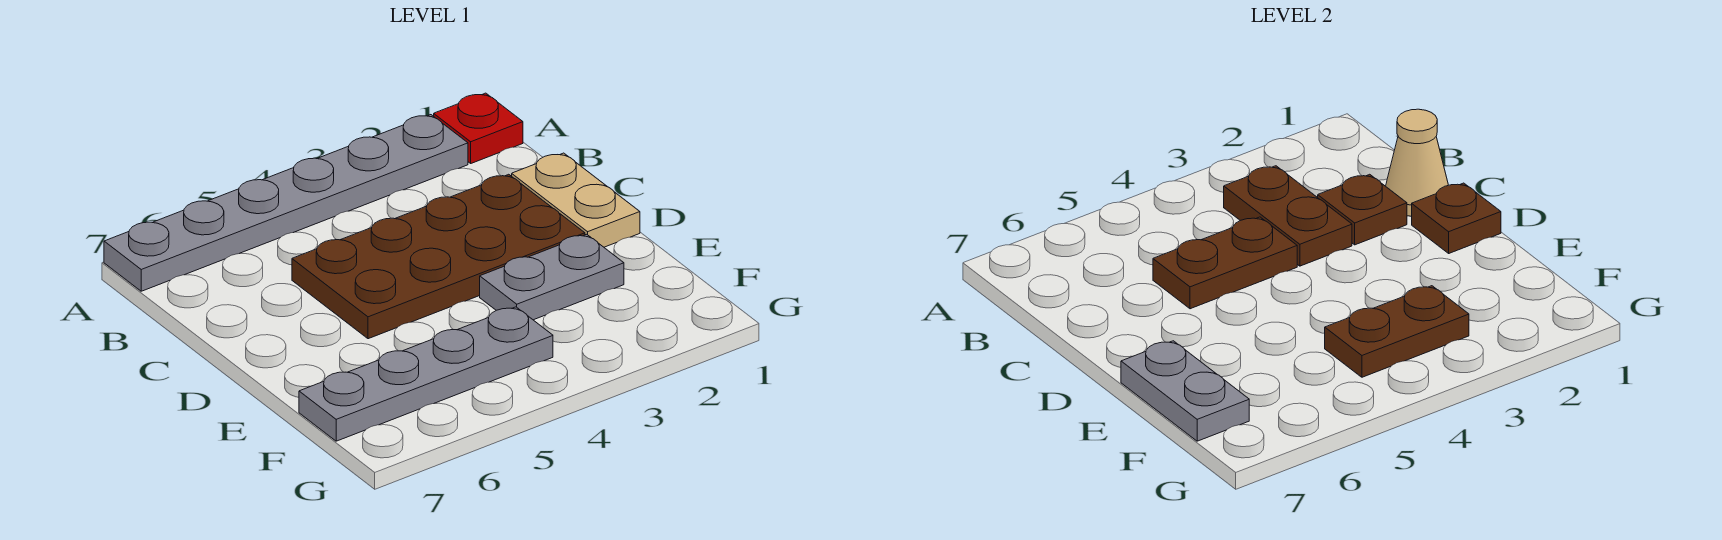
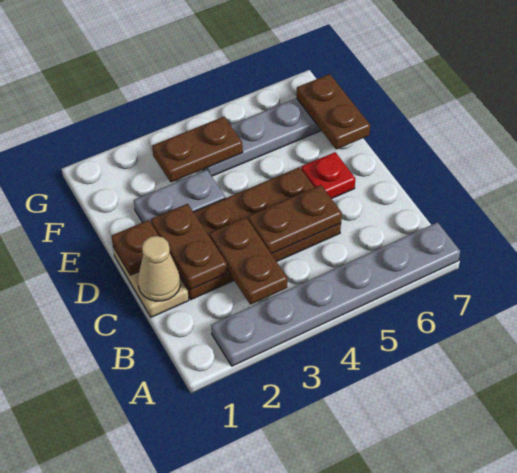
red plate A1 level 1 -> red plate D6 level 1
brown plate C2 level 2 -> brown plate C2:D2 level 2
grey plate E7:F7 level 2 -> brown plate E7:F7 level 2

